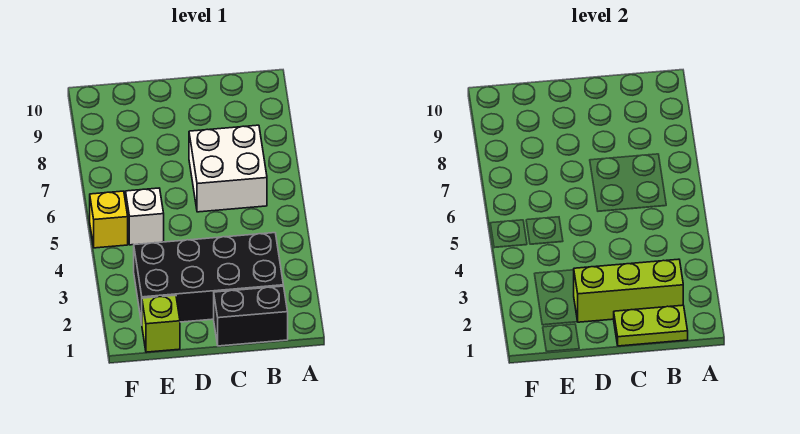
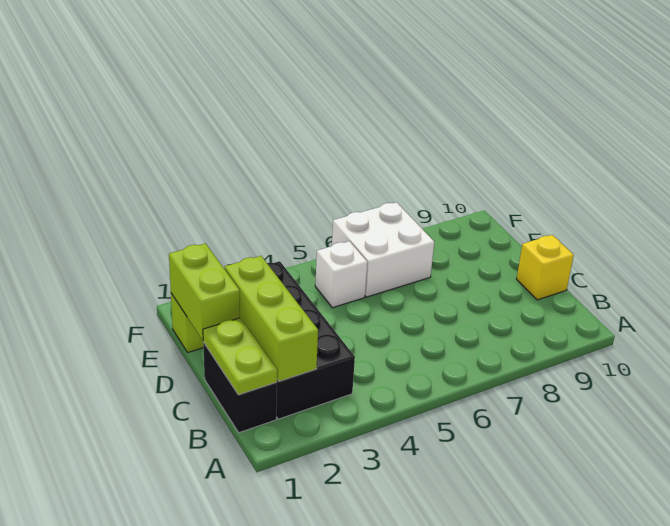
white brick B6:C7 level 1 -> white brick E6:F7 level 1
none -> lime brick D1:E1 level 2
yellow brick F5 level 1 -> yellow brick C10 level 1

